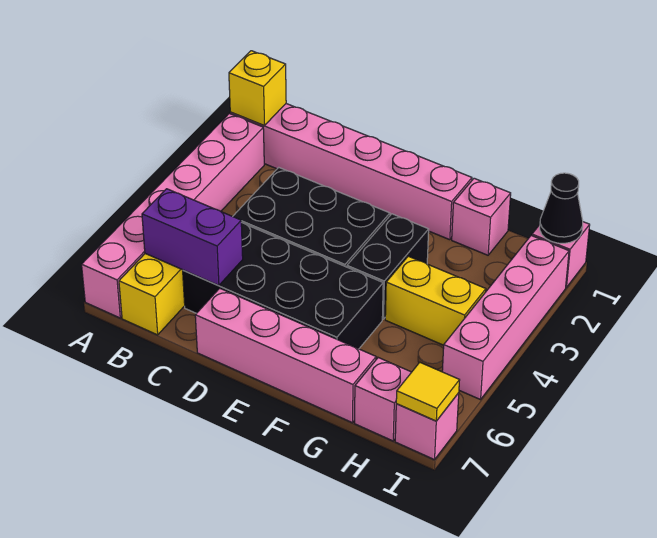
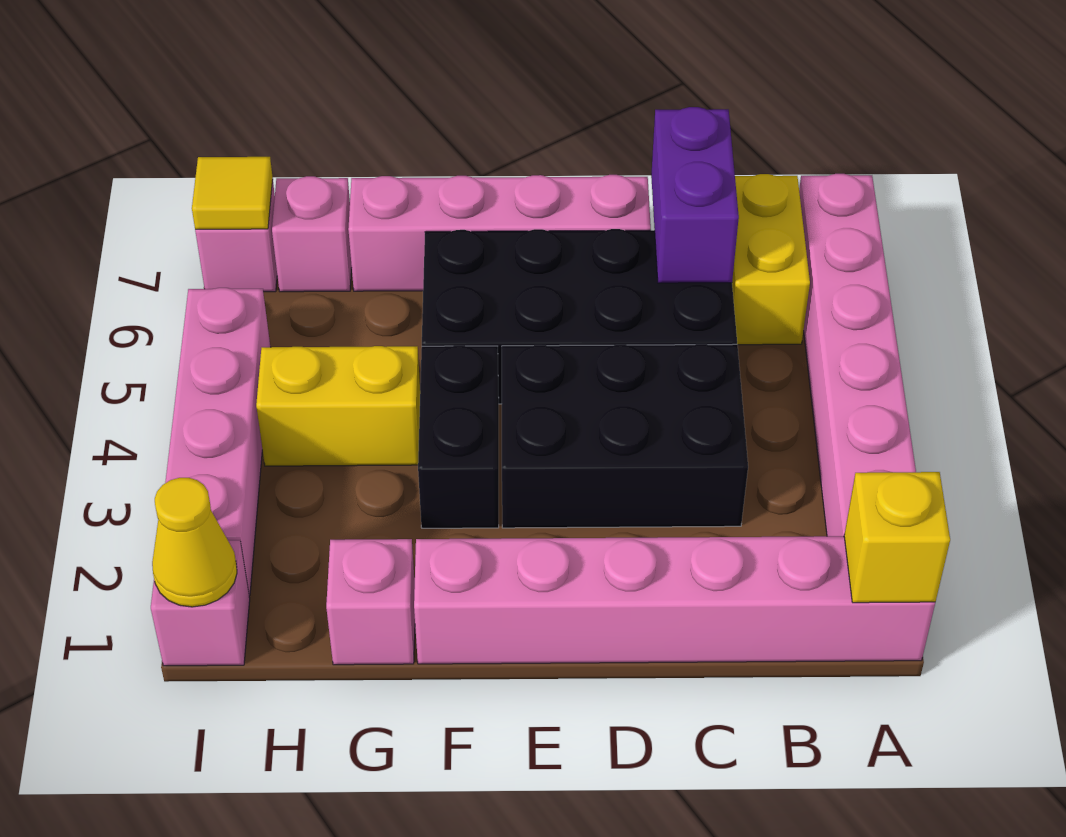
purple brick B6:C6 level 2 -> purple brick C6:C7 level 2
black cone I1 level 2 -> yellow cone I1 level 2

